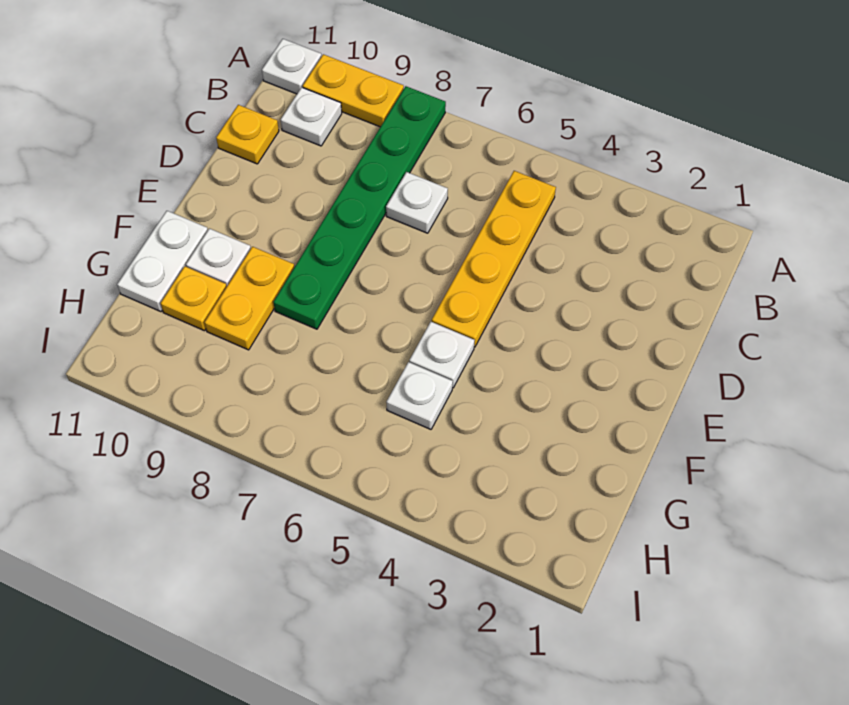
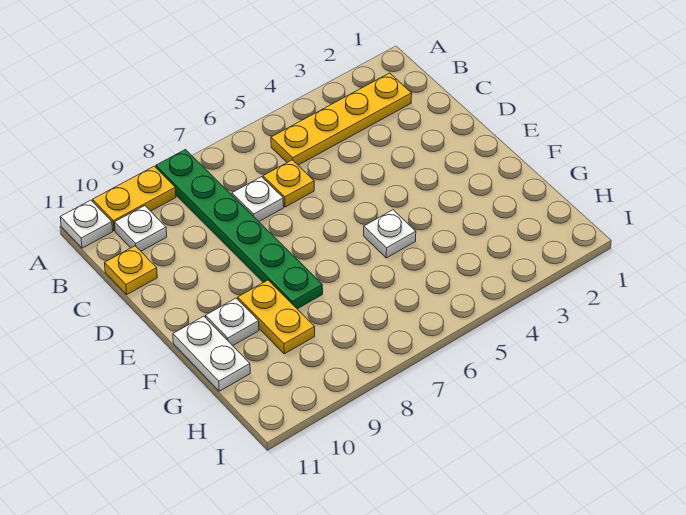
yellow plate B5:E5 level 1 -> yellow plate B2:B5 level 1
white plate G5 level 1 -> none
yellow plate G10 level 1 -> yellow plate C6 level 1

